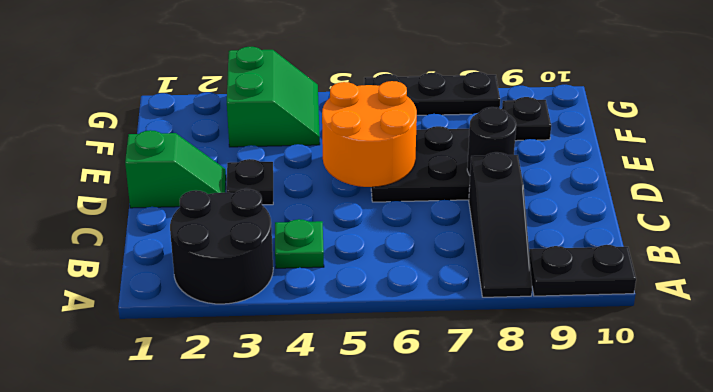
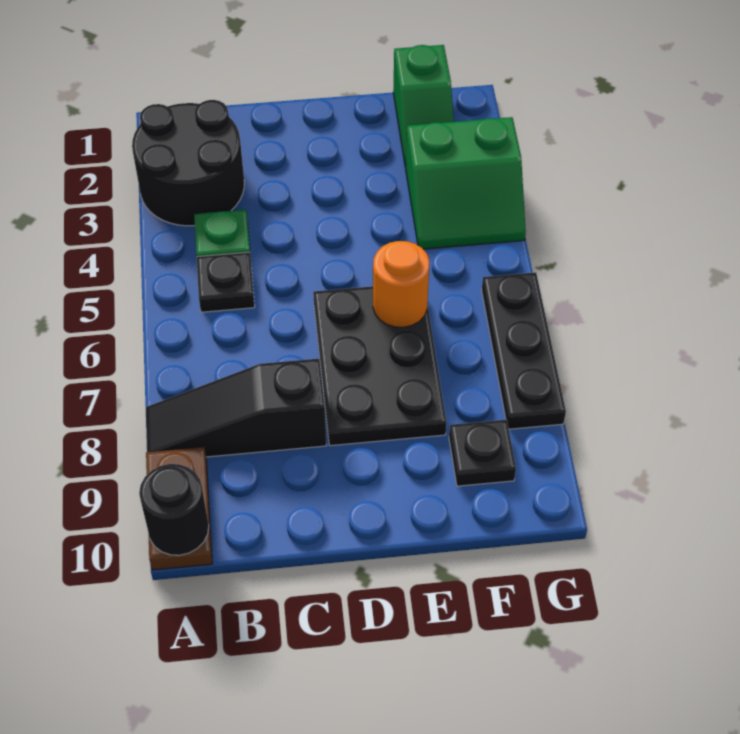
black plate A9:A10 level 1 -> brown plate A9:A10 level 1
green slope D1:D2 level 1 top 1 -> green slope F1:F2 level 1 top 1
black plate D3 level 1 -> black plate B5 level 1
orange round brick D5:E6 level 2 -> orange round brick E6 level 2
black round brick D8 level 2 -> black round brick A10 level 2

